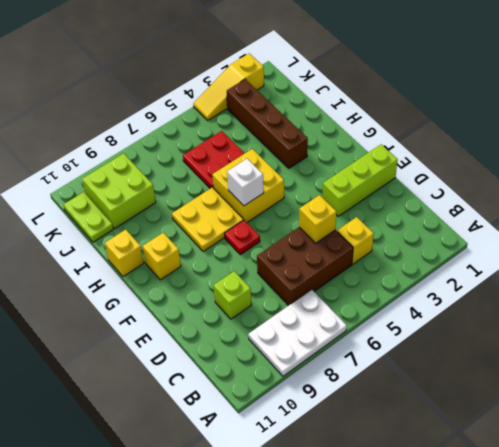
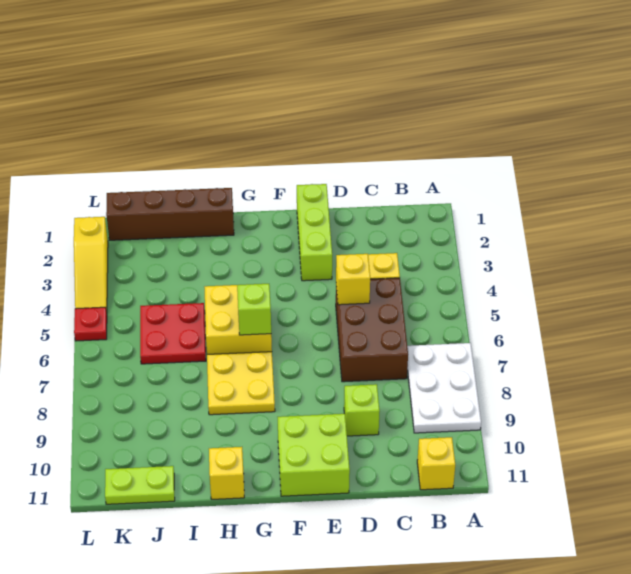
red plate F7 level 1 -> red plate L5 level 1
white brick G6 level 2 -> lime brick G6 level 2
yellow brick G10 level 1 -> yellow brick B11 level 1
brown brick H3:K3 level 1 -> brown brick H1:K1 level 1
lime brick J9:K10 level 1 -> lime brick E10:F11 level 1

